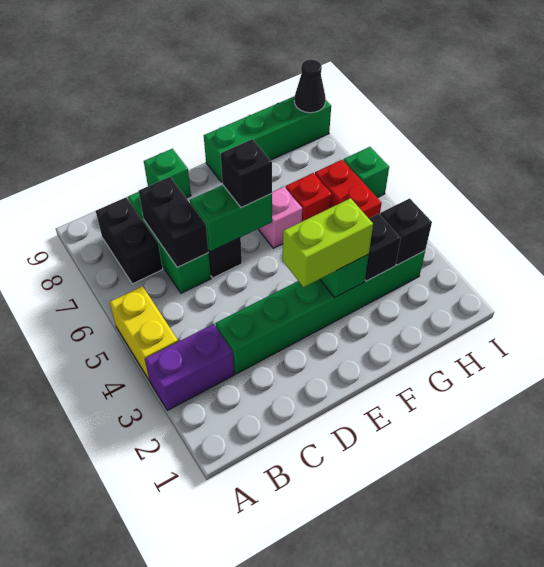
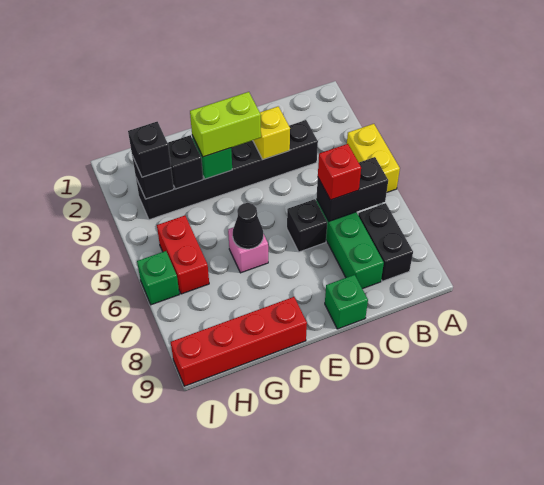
purple brick A3:B3 level 1 -> none
green brick C3:H3 level 1 -> black brick C3:H3 level 1
black brick C6:C7 level 2 -> black brick B6:C6 level 2
none -> yellow brick D3 level 2
green brick D6:E6 level 2 -> none
black brick E6 level 3 -> black brick H3 level 3
green brick F9:I9 level 1 -> red brick F9:I9 level 1
red brick G6 level 1 -> red brick C6 level 3
black cone I9 level 2 -> black cone F6 level 2

